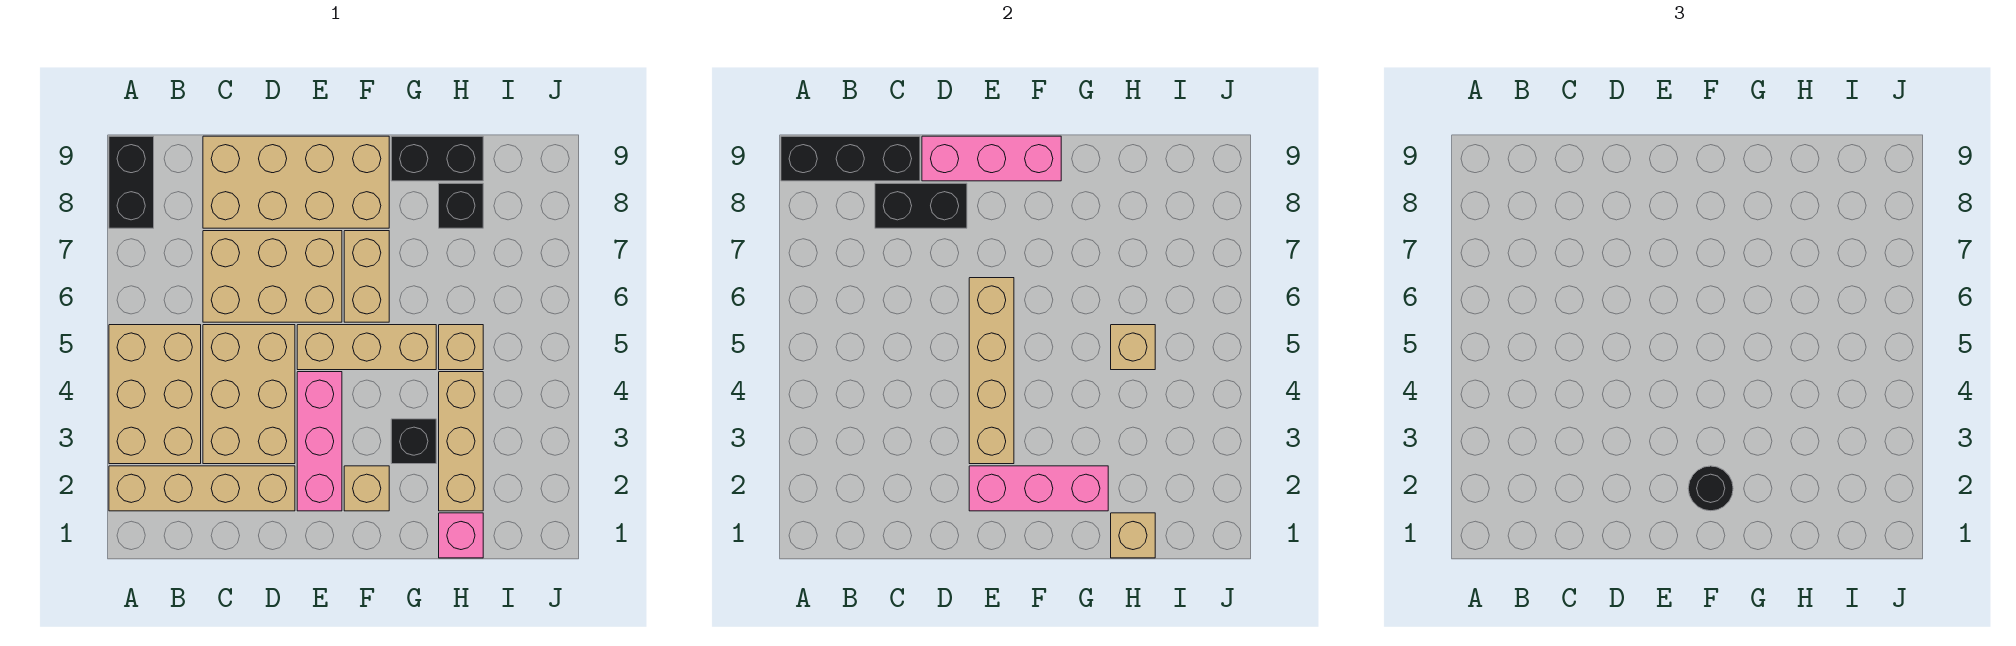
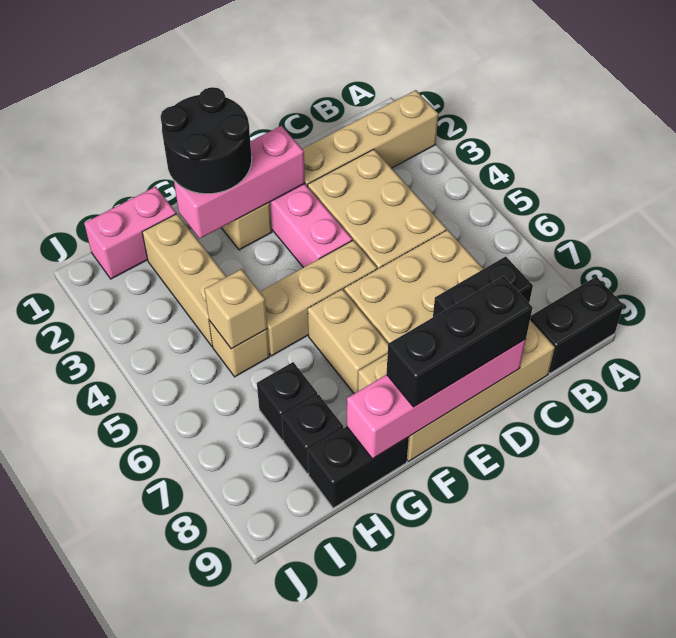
tan brick A3:B5 level 1 -> none
black brick A8:A9 level 1 -> black brick A9:B9 level 1
black brick A9:C9 level 2 -> black brick D9:F9 level 3
pink brick D9:F9 level 2 -> pink brick D9:G9 level 2
tan brick E3:E6 level 2 -> none
black round brick F2 level 3 -> black round brick F1:G2 level 3
black brick G3 level 1 -> black brick H7 level 1
pink brick H1 level 1 -> pink brick H1:I1 level 1
tan brick H1 level 2 -> none

